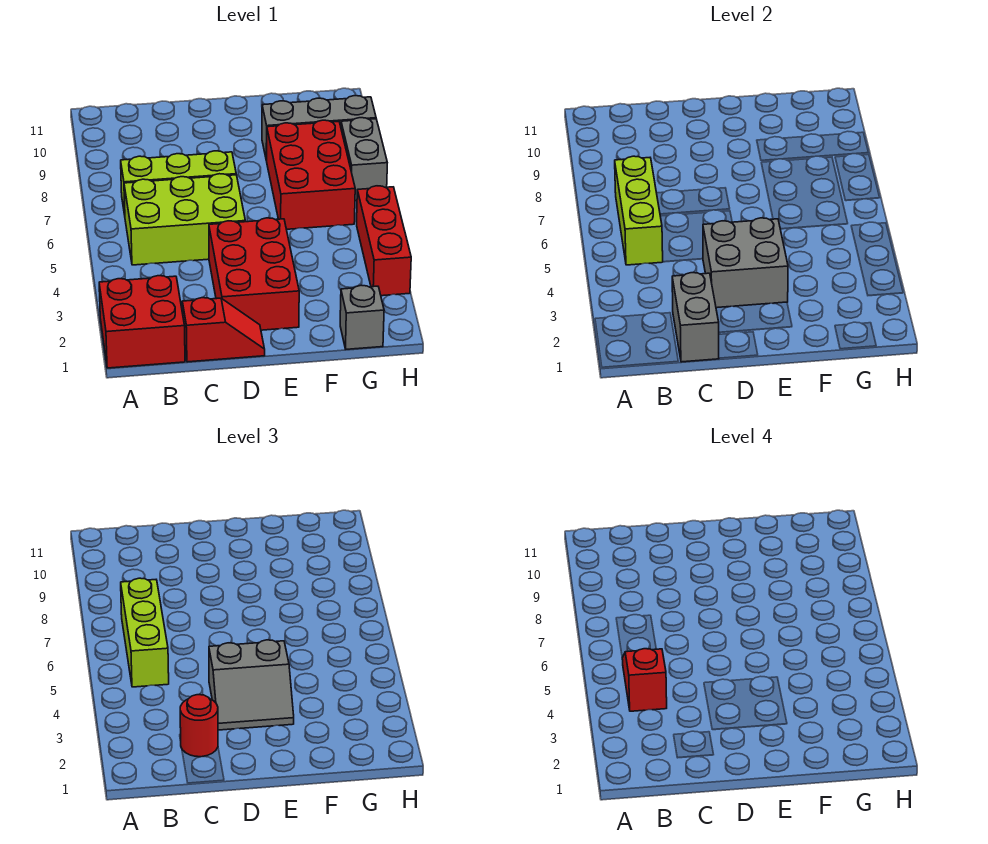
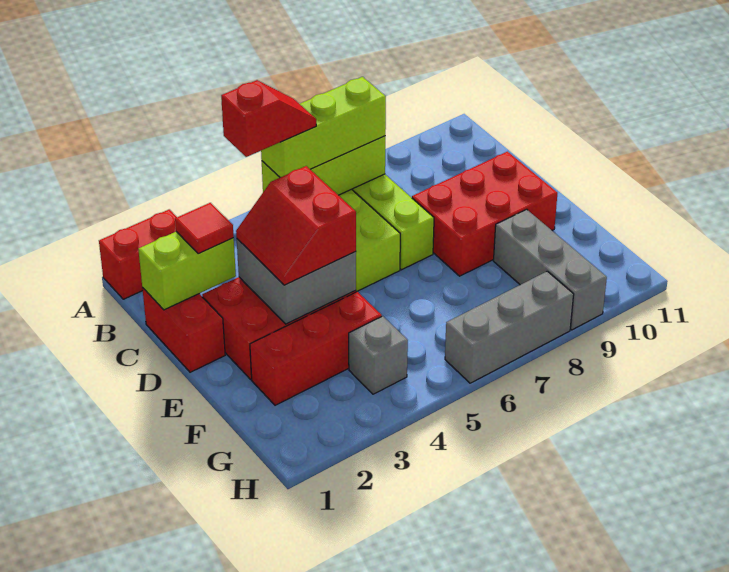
red brick A1:B2 level 1 -> red brick A1:A2 level 1
red slope C1:D1 level 1 top C -> red brick C1:D1 level 1
grey brick C1:C2 level 2 -> lime brick C1:C2 level 2
red round brick C2 level 3 -> red tile C2 level 3
grey slope D3:E4 level 3 top 4 -> red slope D3:E4 level 3 top 4
red brick F6:G8 level 1 -> red brick D8:E10 level 1
grey brick G1 level 1 -> grey brick G4 level 1
red brick H3:H5 level 1 -> red brick F2:F4 level 1
grey brick H7:H8 level 1 -> grey brick H6:H8 level 1

